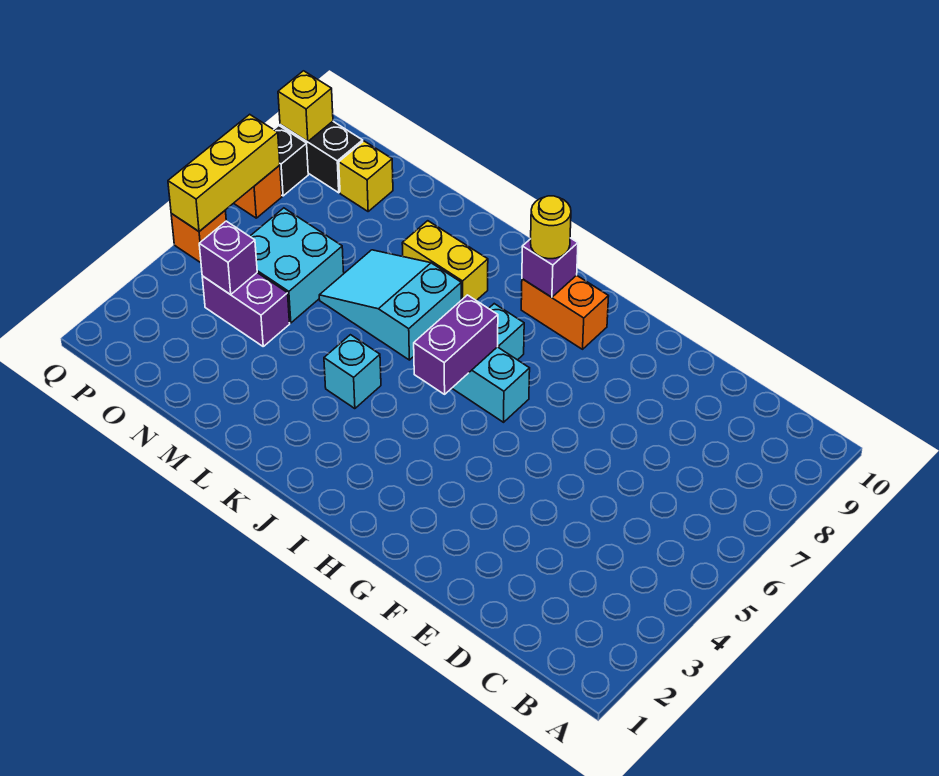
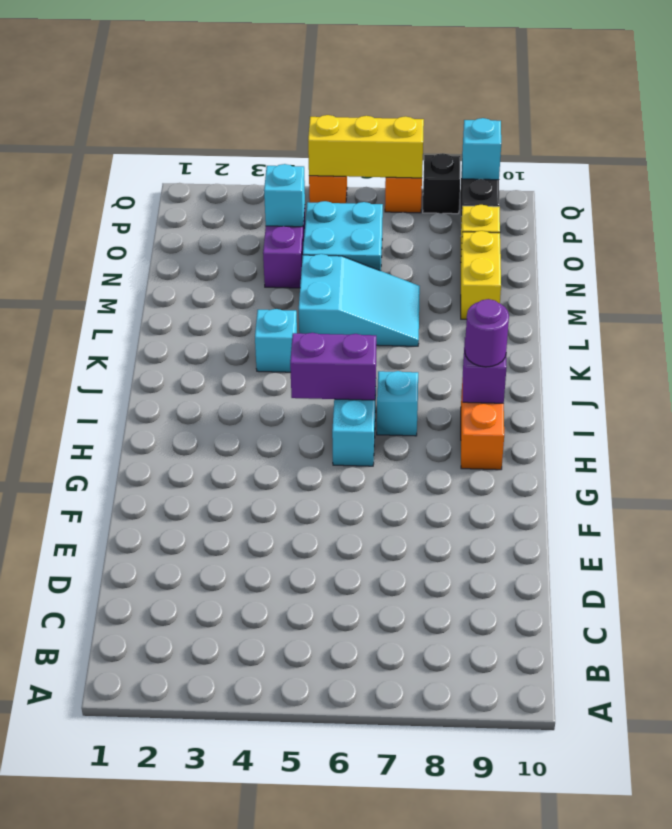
yellow round brick I9 level 3 -> purple round brick I9 level 3
cyan slope K6:M7 level 1 top K -> cyan slope L5:M7 level 1 top 5
yellow brick K8:L8 level 1 -> yellow brick M9:N9 level 1
purple brick O4 level 2 -> cyan brick O4 level 2
yellow brick Q9 level 2 -> cyan brick Q9 level 2

